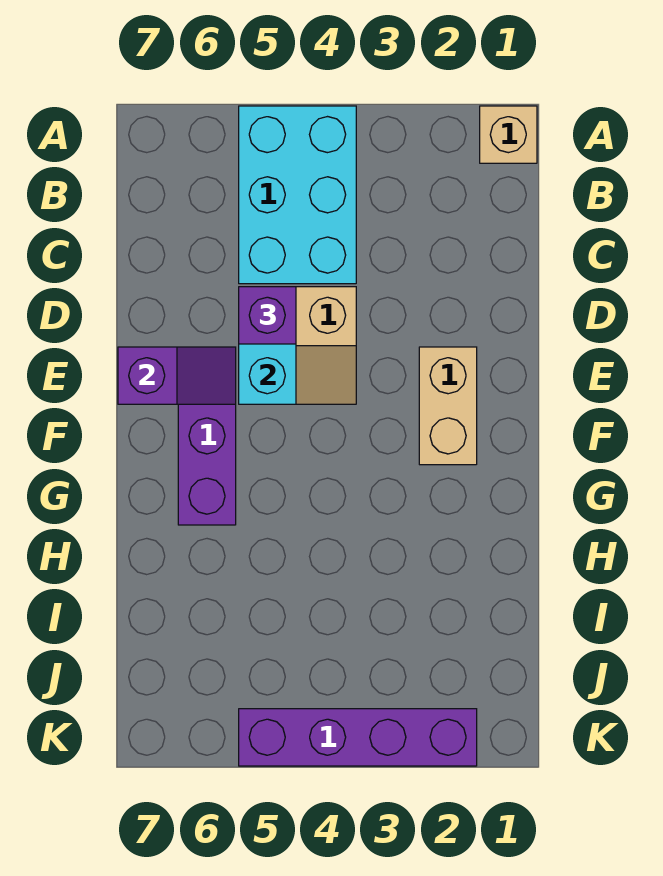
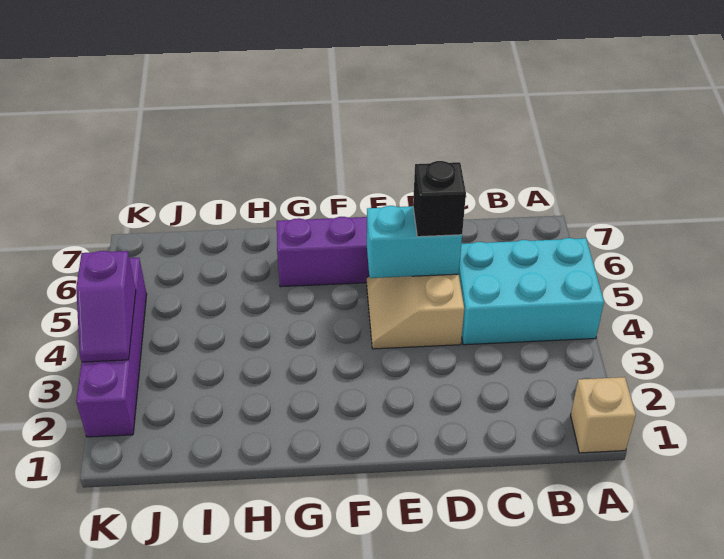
purple brick D5 level 3 -> black brick D5 level 3
tan brick E2:F2 level 1 -> none
purple slope E6:E7 level 2 top 7 -> purple slope K3:K4 level 2 top 4

